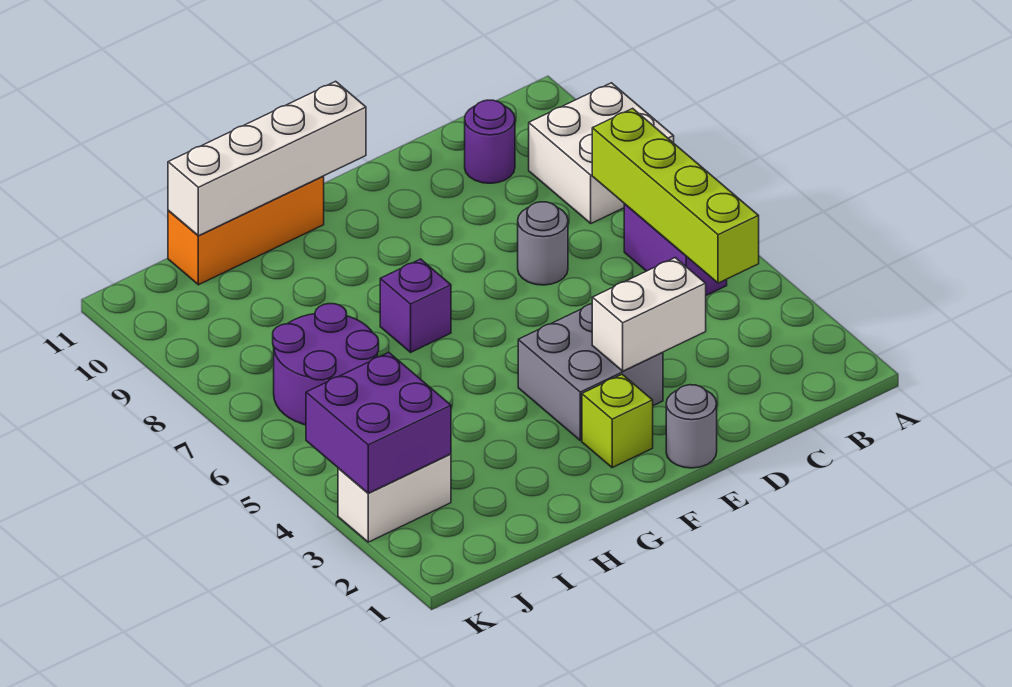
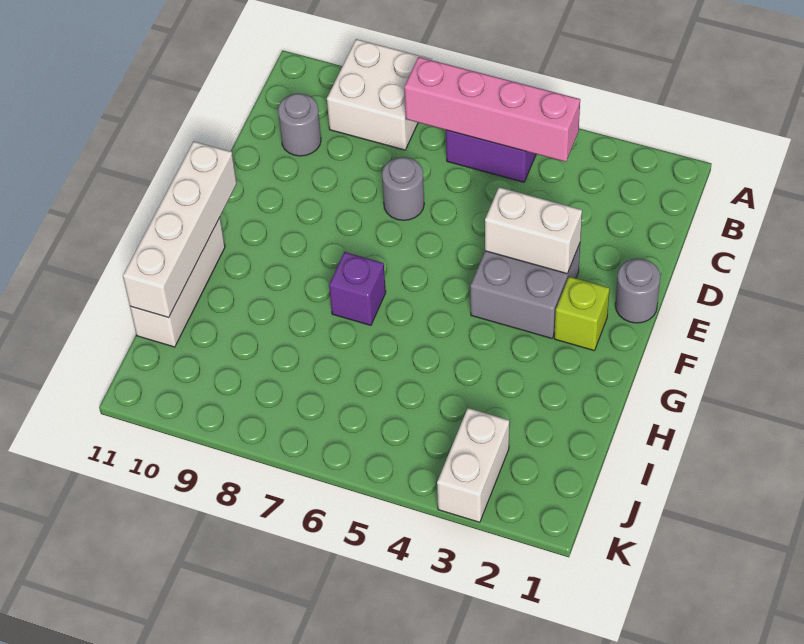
lime brick B4:B7 level 2 -> pink brick B4:B7 level 2
purple round brick C10 level 1 -> grey round brick C10 level 1
white brick D3:E3 level 2 -> white brick E3:E4 level 2
orange brick G11:I11 level 1 -> white brick G11:I11 level 1
purple round brick I6:J7 level 1 -> none
purple brick J3:K4 level 2 -> none

